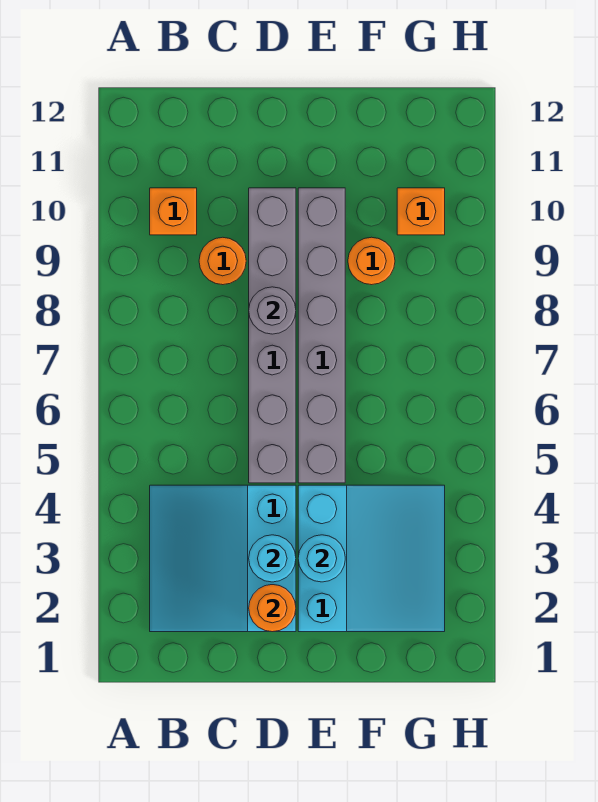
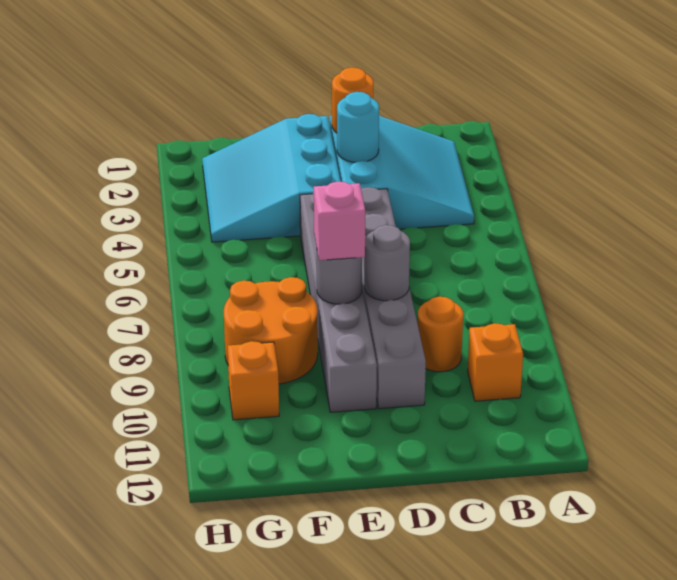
cyan round brick E3 level 2 -> none
none -> grey round brick E8 level 2
none -> pink brick E8 level 3
orange round brick F9 level 1 -> orange round brick F8:G9 level 1

